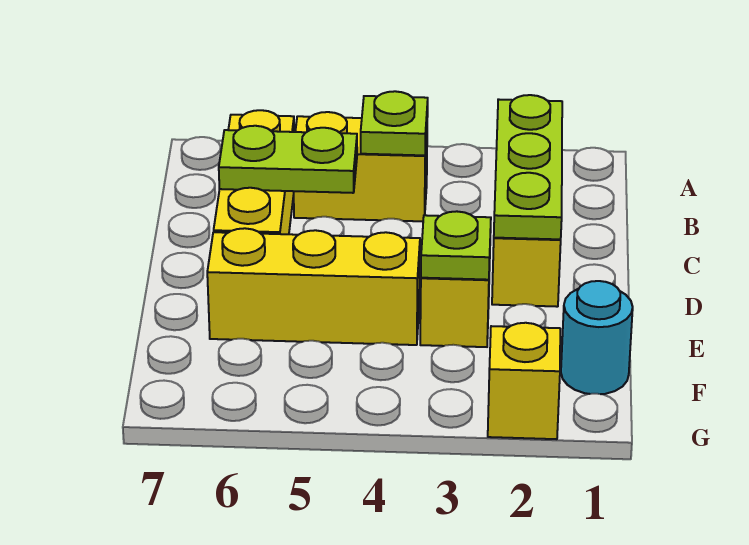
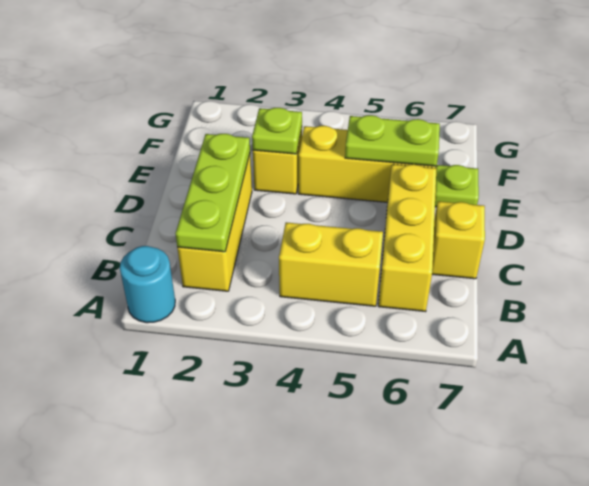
lime plate B4 level 2 -> lime plate E7 level 1
lime plate C5:C6 level 2 -> lime plate E5:E6 level 2
cyan round brick F1 level 1 -> cyan round brick A1 level 1
yellow brick G2 level 1 -> yellow brick C7 level 1

